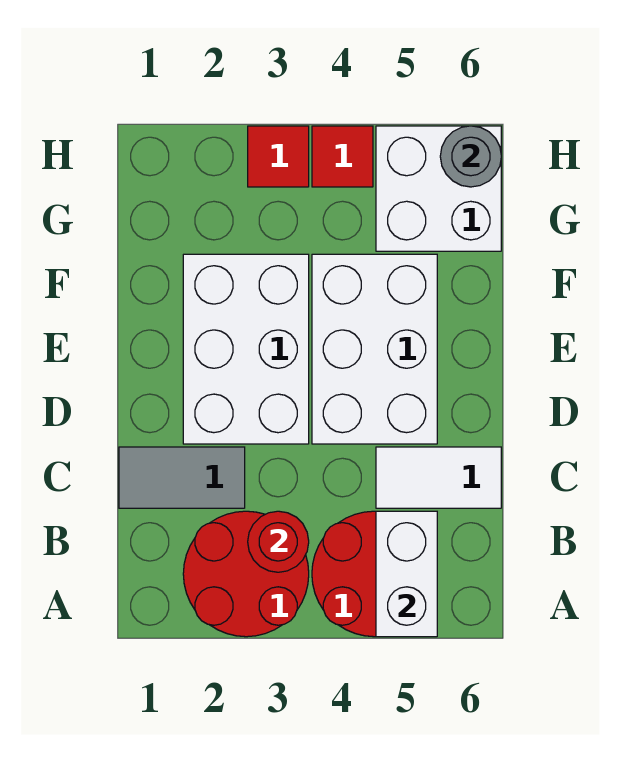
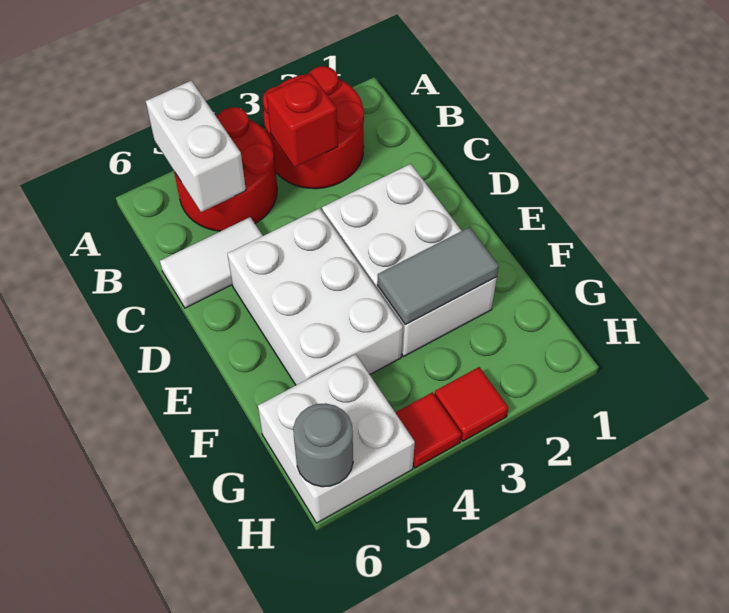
red round brick B3 level 2 -> red brick B3 level 2
grey tile C1:C2 level 1 -> grey tile F2:F3 level 2

